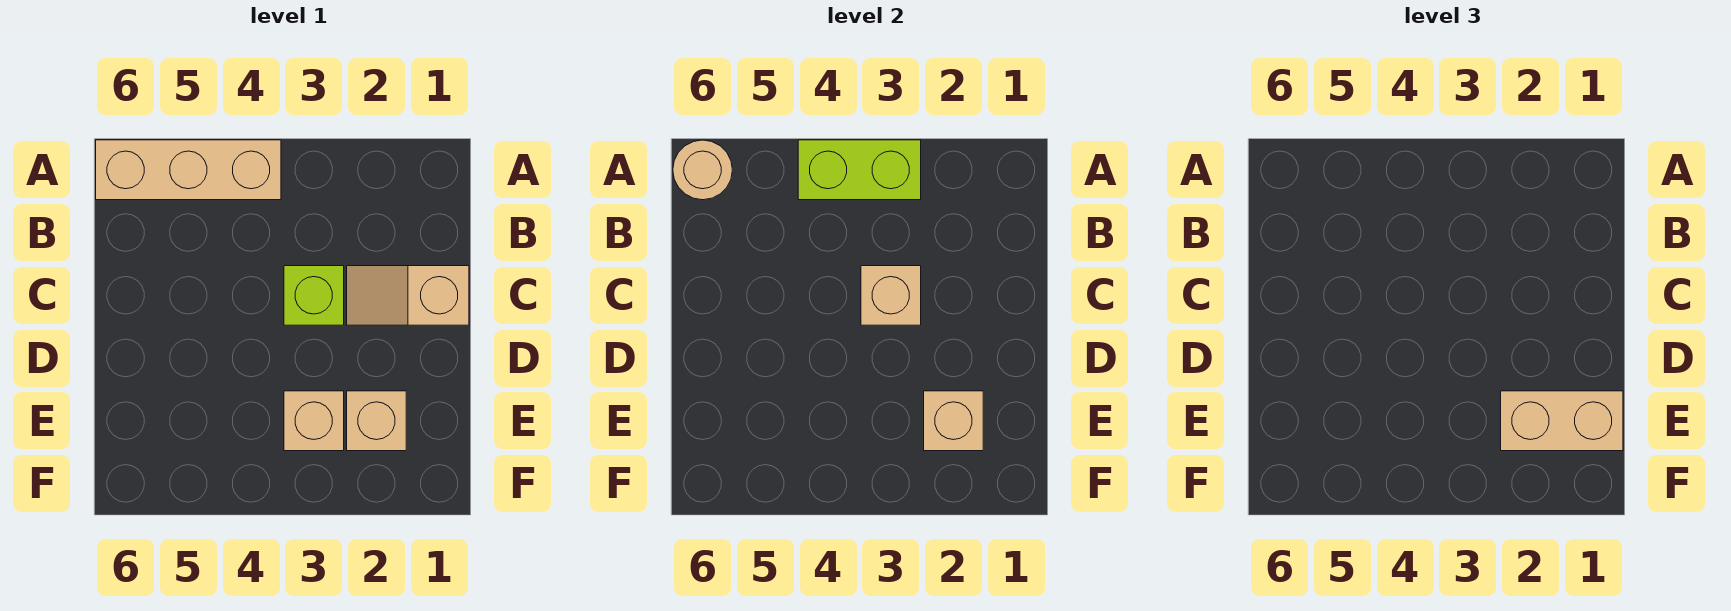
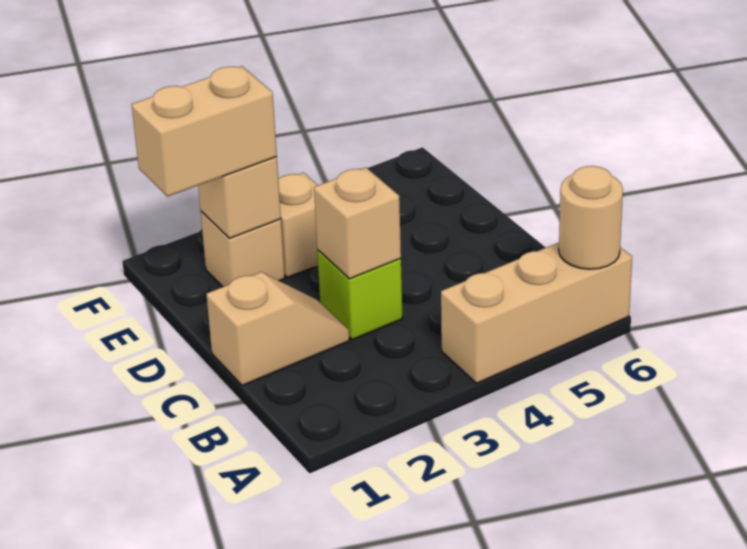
lime brick A3:A4 level 2 -> none

